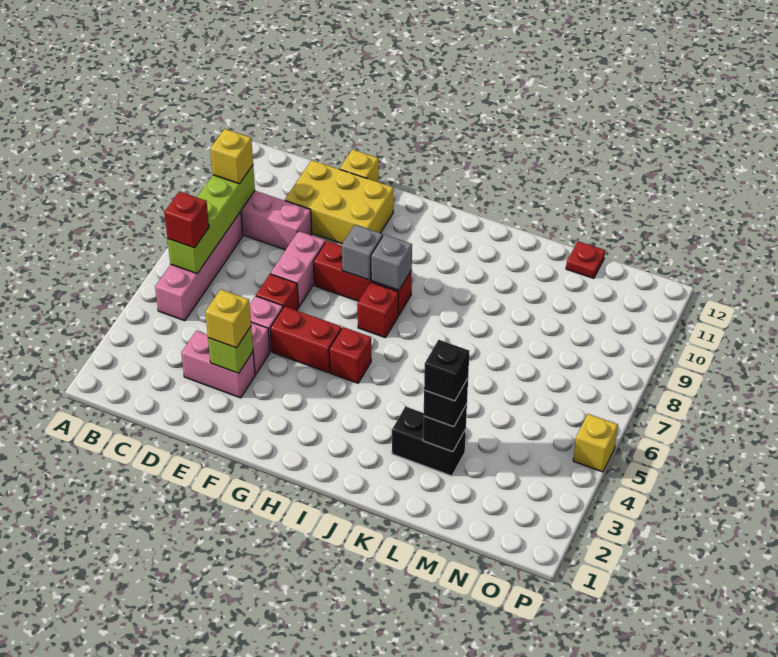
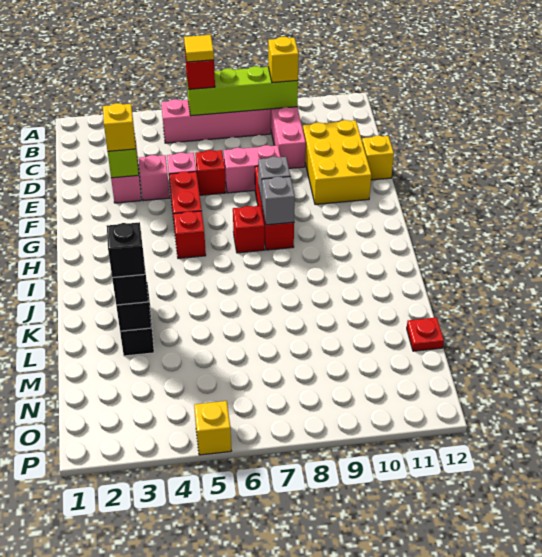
none -> yellow tile B6 level 4

